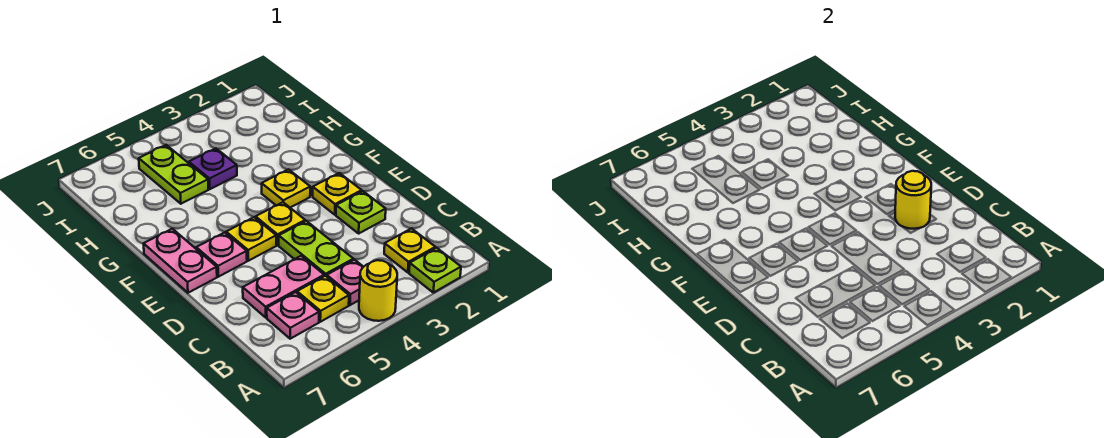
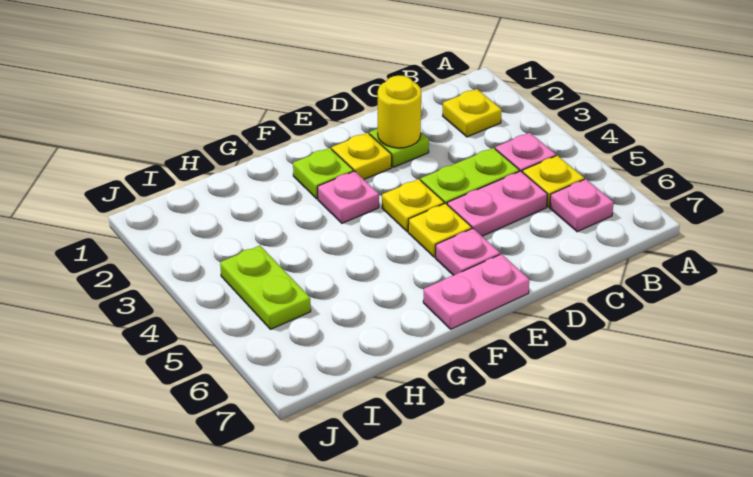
lime plate A2 level 1 -> lime plate F2 level 1
yellow round brick A4 level 1 -> none
pink plate C5:C6 level 1 -> pink plate C5:D5 level 1
yellow plate F3 level 1 -> pink plate F3 level 1
purple plate H4 level 1 -> none
lime plate H5:I5 level 1 -> lime plate I4:I5 level 1

